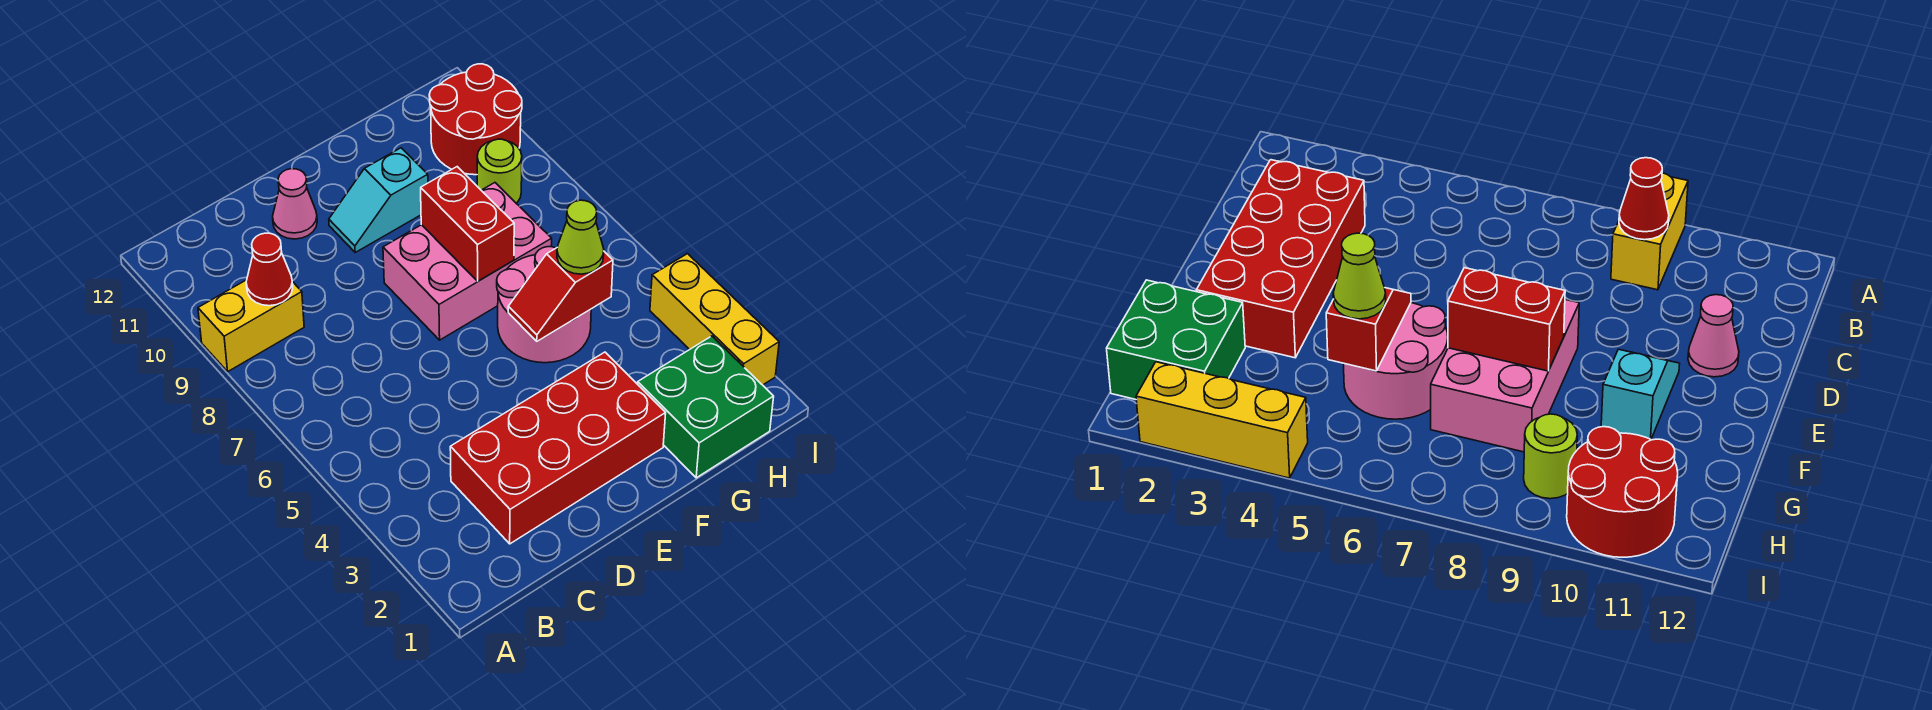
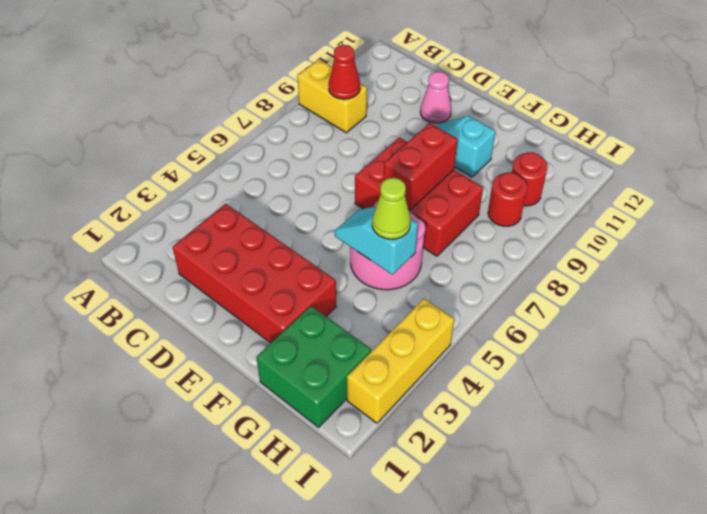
pink brick E7:G8 level 1 -> red brick E7:G8 level 1
red slope F5:G5 level 2 top G -> cyan slope F5:G5 level 2 top G
lime round brick H9 level 1 -> red round brick H9 level 1
red round brick H10:I11 level 1 -> red round brick H10 level 1

